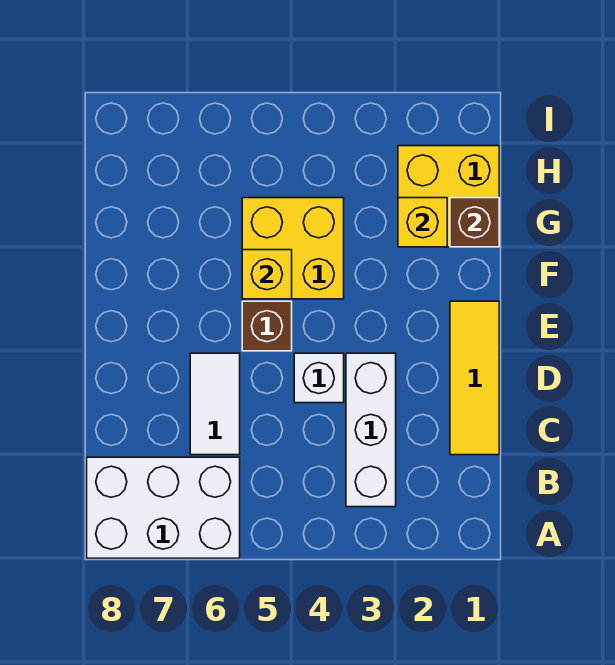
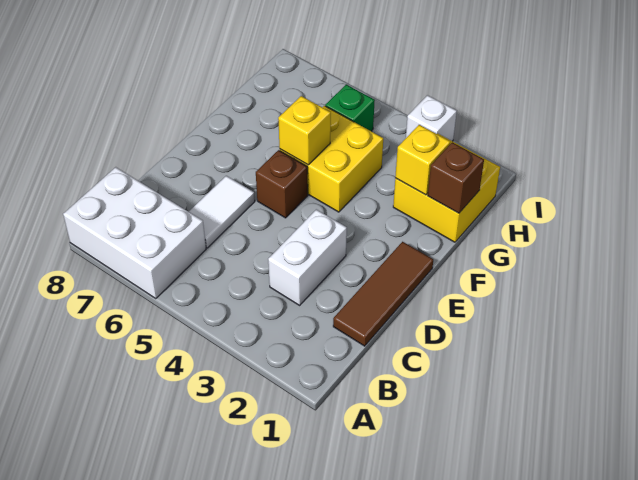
white brick B3:D3 level 1 -> white brick C3:D3 level 1
yellow tile C1:E1 level 1 -> brown tile C1:E1 level 1
white brick D4 level 1 -> white brick I3 level 1
none -> green brick H5 level 1

